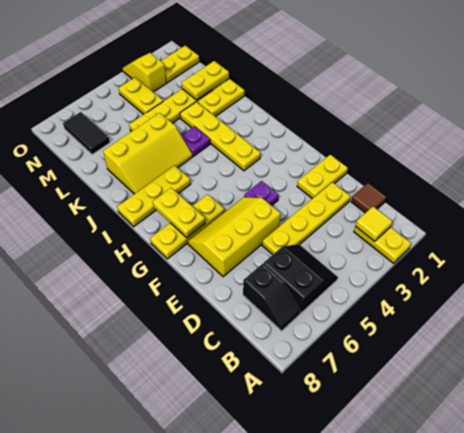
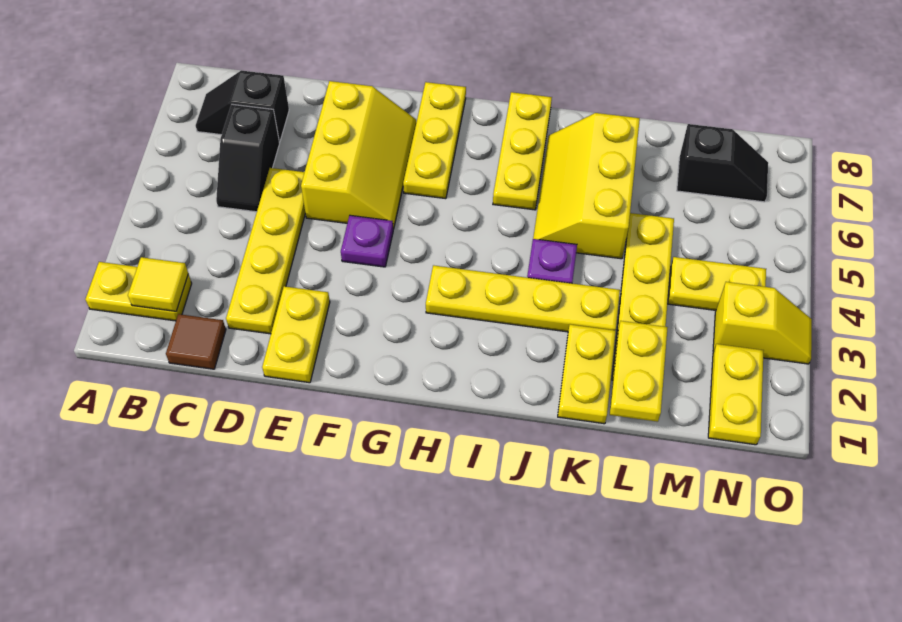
black slope B5:C6 level 1 top 6 -> black slope C5:C6 level 1 top 6
yellow plate G7:H7 level 2 -> none
black tile M7:N7 level 1 -> black slope M7:N7 level 1 top M

